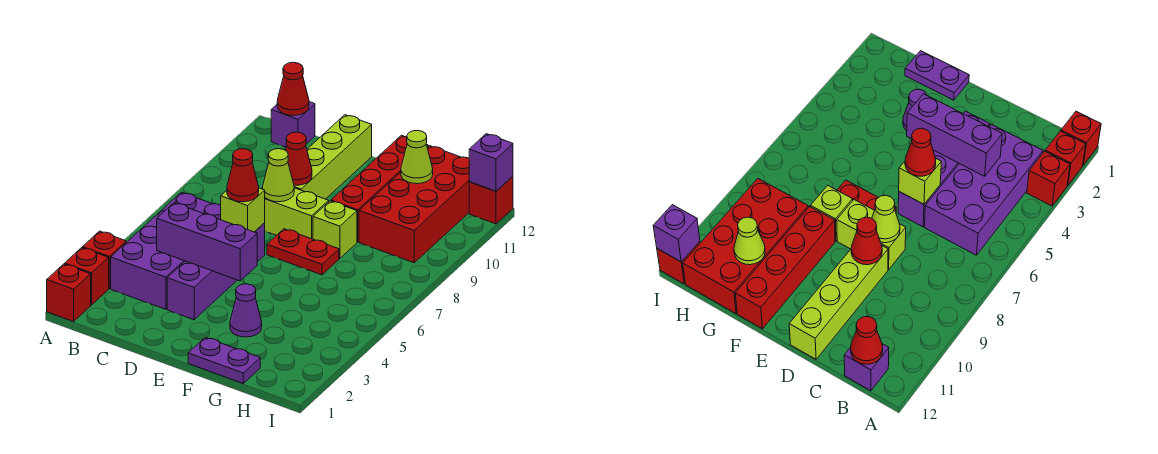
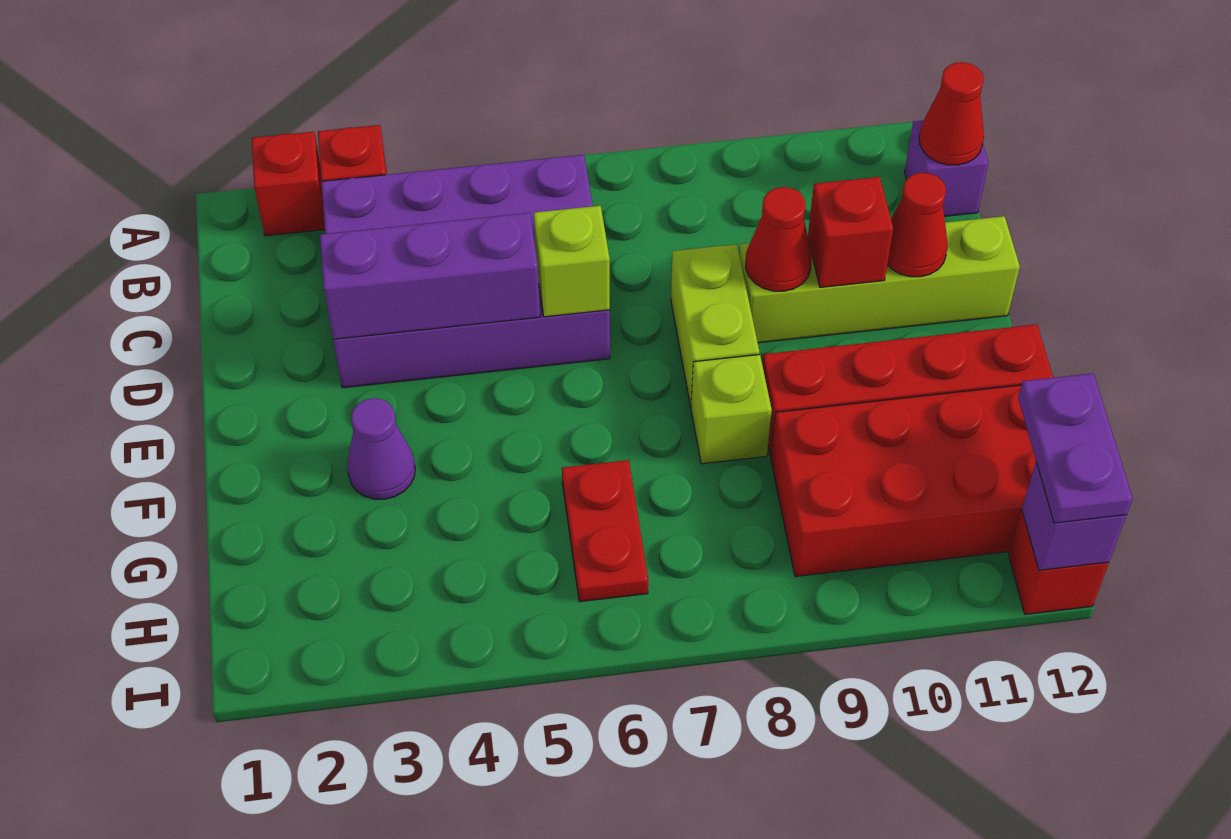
red brick A1 level 1 -> red brick D10 level 2
purple brick C4:E4 level 2 -> purple brick D3:D5 level 2
red cone D6 level 3 -> red cone D11 level 2
lime cone D8 level 2 -> none
red plate E7:F7 level 1 -> red plate G6:H6 level 1
purple plate F1:G1 level 1 -> purple plate H12:I12 level 3
lime cone G11 level 2 -> none

